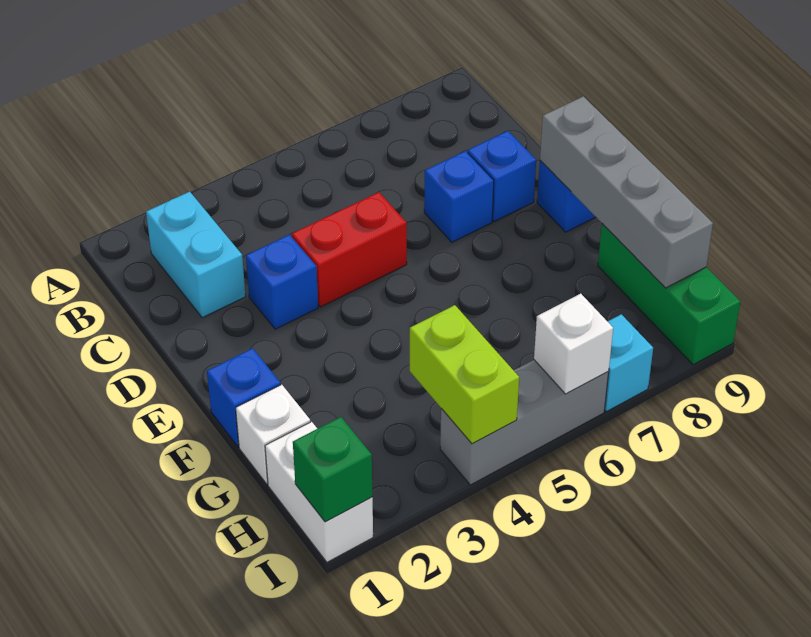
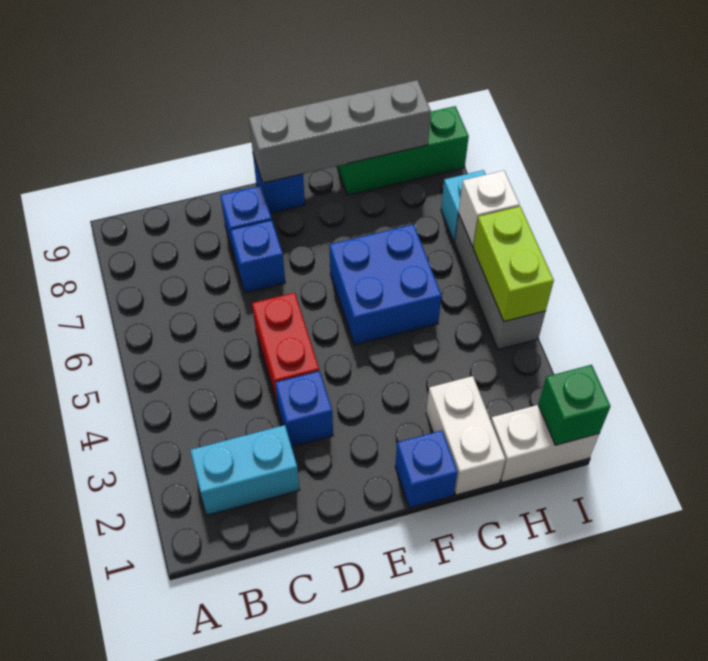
none -> blue brick F5:G6 level 1
white brick G1 level 1 -> white brick G1:G2 level 1
lime brick H4:I4 level 2 -> lime brick I4:I5 level 2

